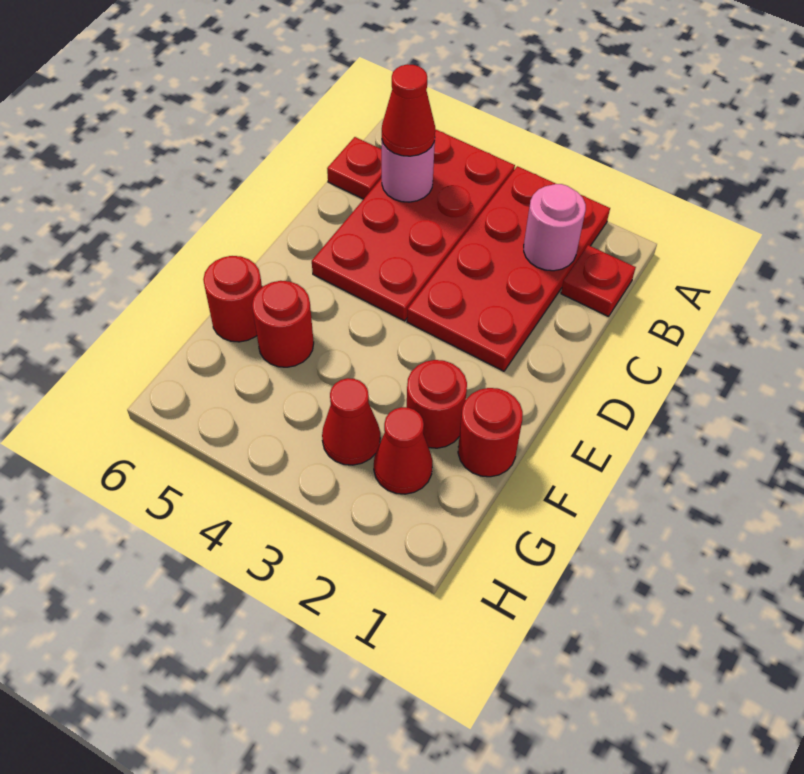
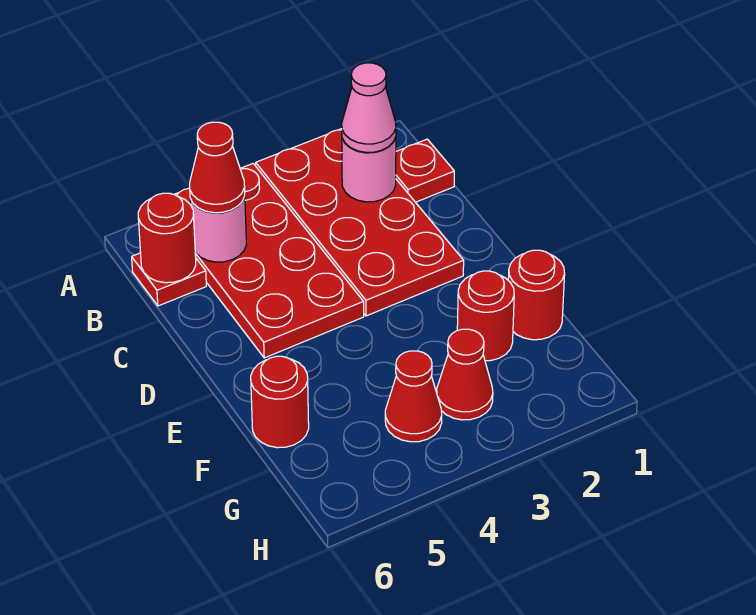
none -> pink cone B2 level 3
red round brick F5 level 1 -> red round brick B6 level 2
red cone G2 level 1 -> red cone G4 level 1

